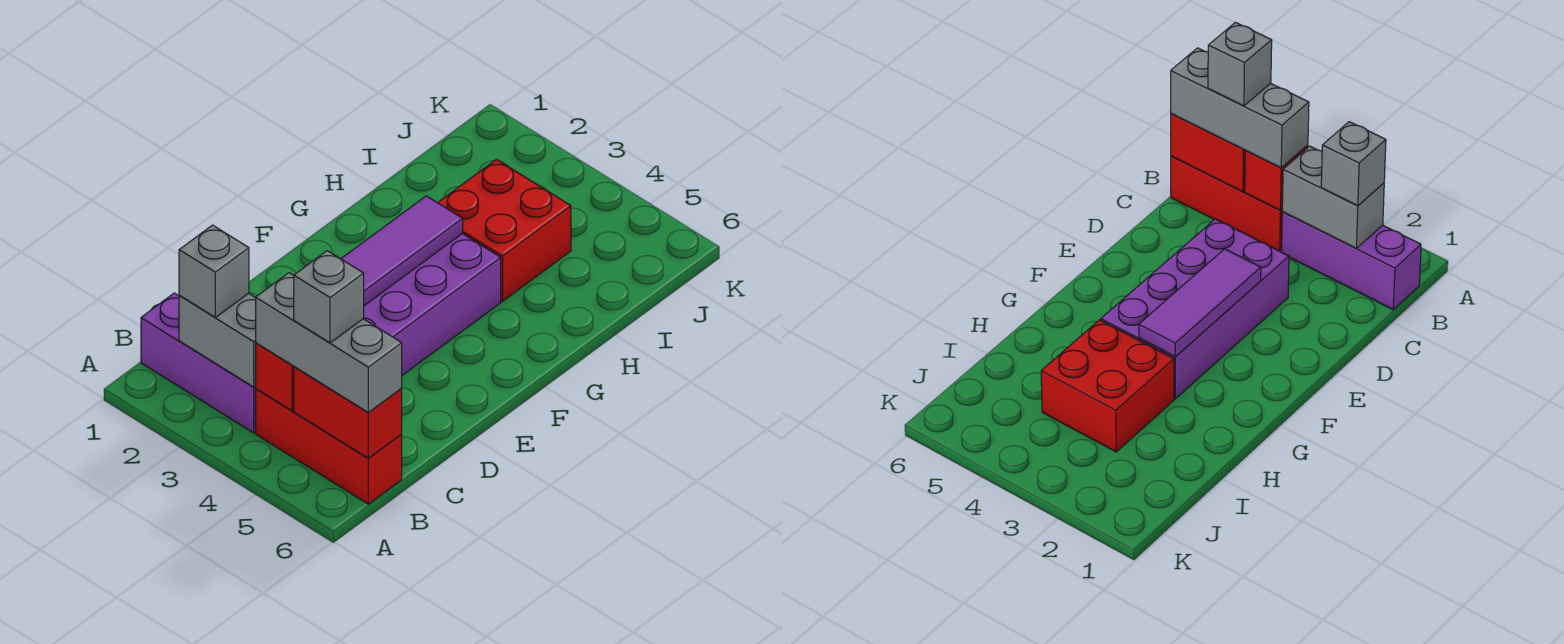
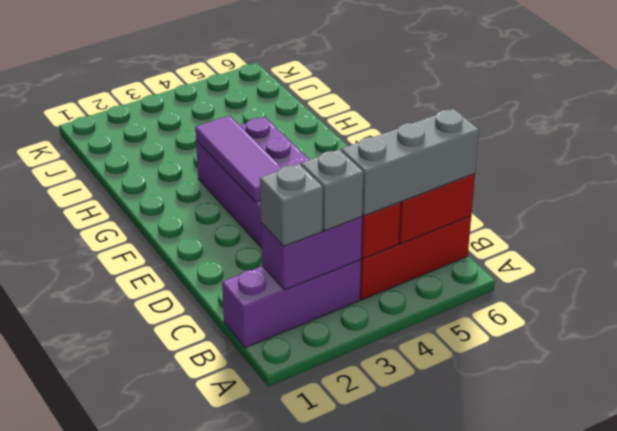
grey brick B2:B3 level 2 -> purple brick B2:B3 level 2
grey brick B5 level 4 -> grey brick B3 level 3
red brick H3:I4 level 1 -> none

